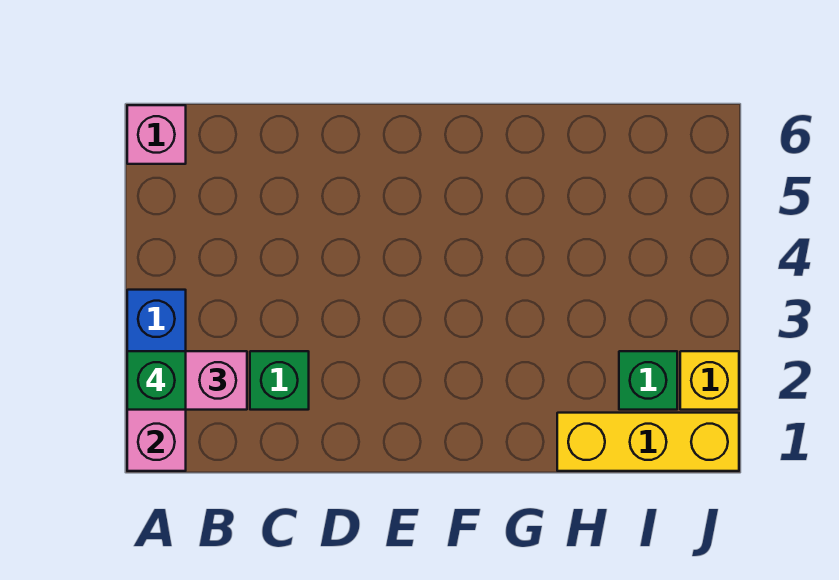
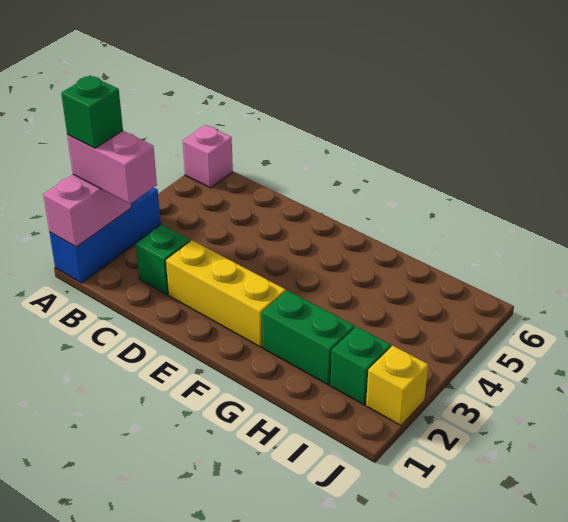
none -> green brick G2:H2 level 1
yellow brick H1:J1 level 1 -> yellow brick D2:F2 level 1

